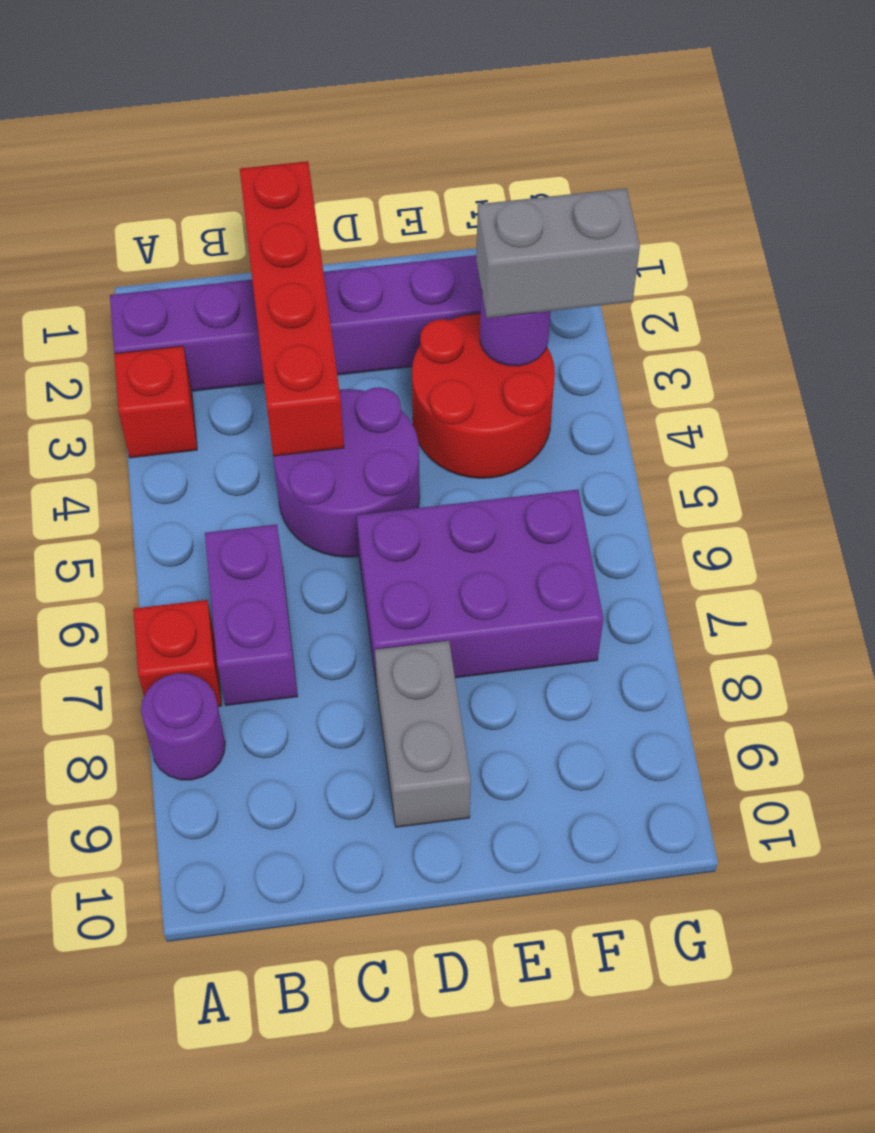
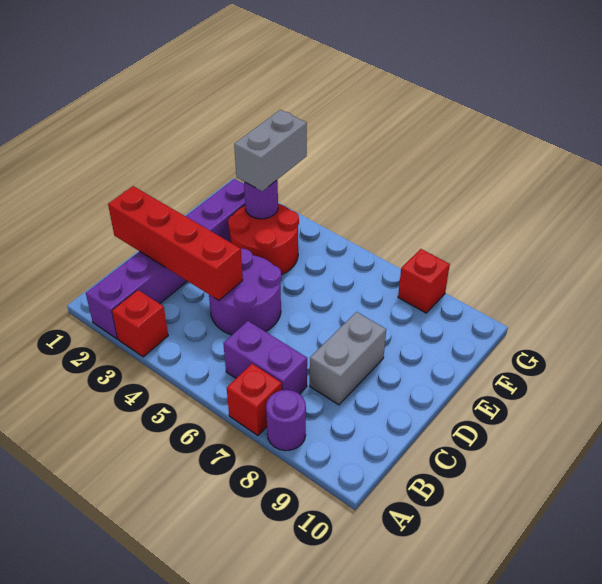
purple brick D6:F7 level 1 -> none
grey brick D8:D9 level 1 -> grey brick C8:D8 level 1
none -> red brick G8 level 1

